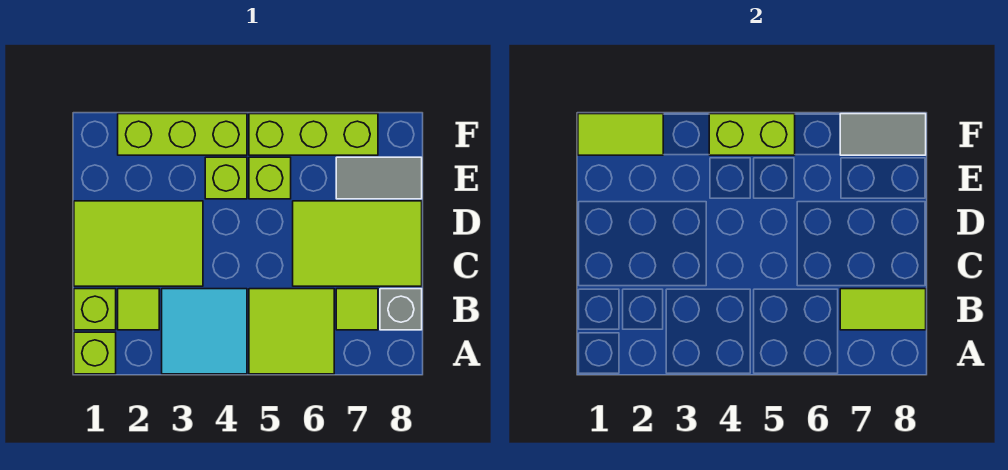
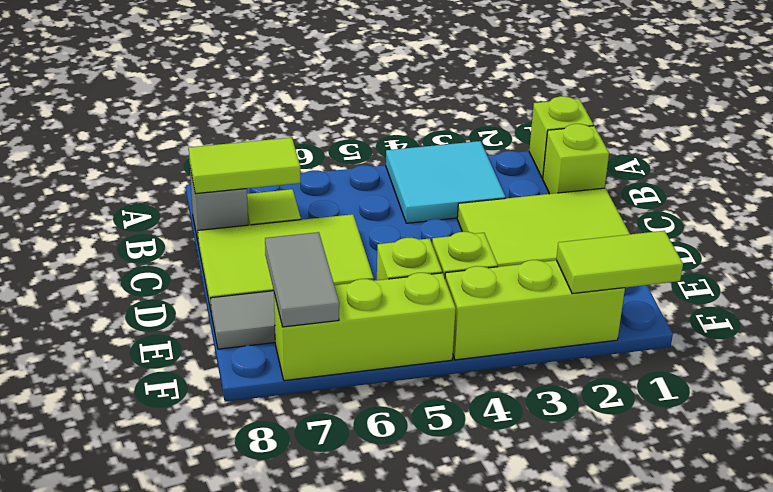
lime tile A5:B6 level 1 -> none
lime tile B2 level 1 -> none
lime brick F4:F5 level 2 -> none
grey tile F7:F8 level 2 -> grey tile E7:F7 level 2

